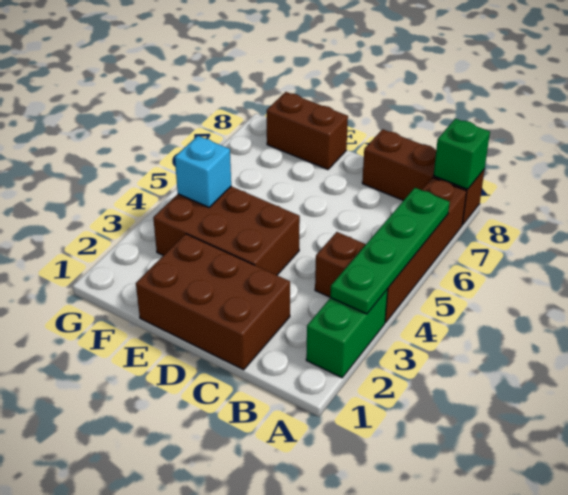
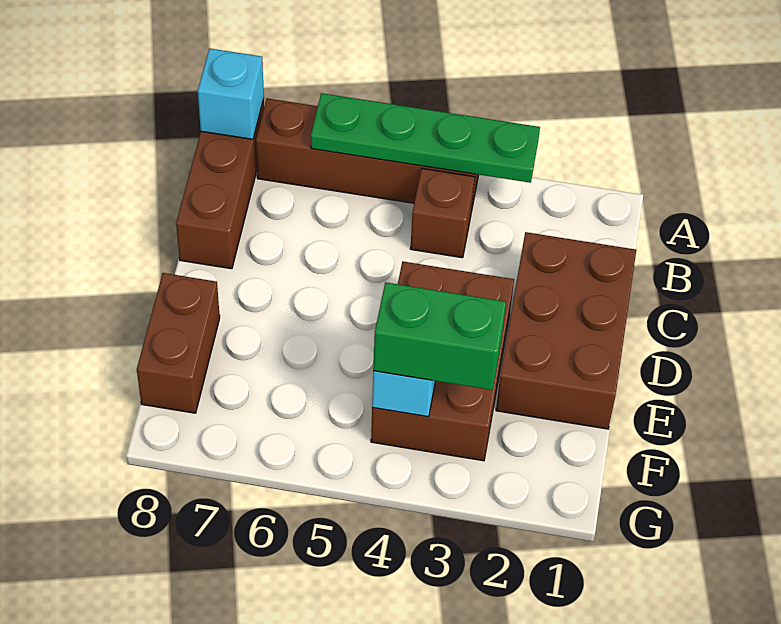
green brick A2:A3 level 1 -> green brick F3:F4 level 3
green brick A8 level 2 -> cyan brick A8 level 2

